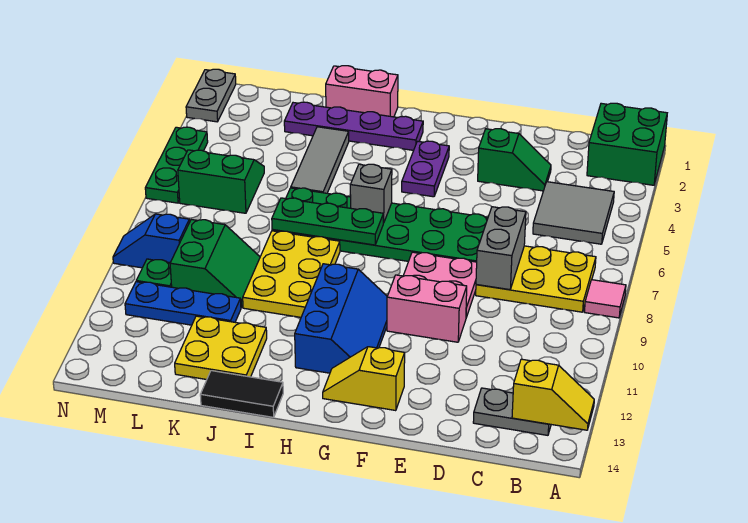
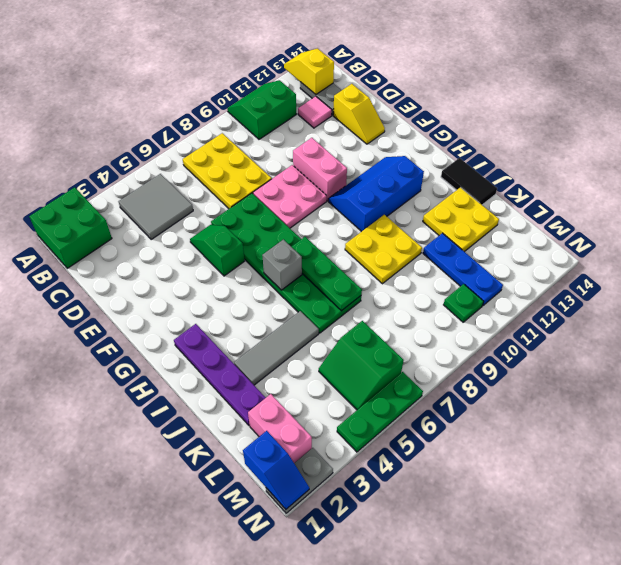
pink tile A8 level 1 -> pink tile C12 level 1
green slope D3:E3 level 1 top E -> green slope E5:F5 level 1 top F
grey brick D7:D8 level 2 -> none
yellow slope F13:G13 level 1 top F -> yellow slope D13:E13 level 1 top D
purple plate G3:G4 level 1 -> none
pink brick I1:J1 level 1 -> pink brick L2:M2 level 1
yellow plate I8:J10 level 1 -> yellow plate I9:J10 level 1
green slope K9:L10 level 1 top L -> green slope A10:B11 level 1 top B
blue slope M9:N9 level 1 top M -> blue slope M1:N1 level 2 top M

